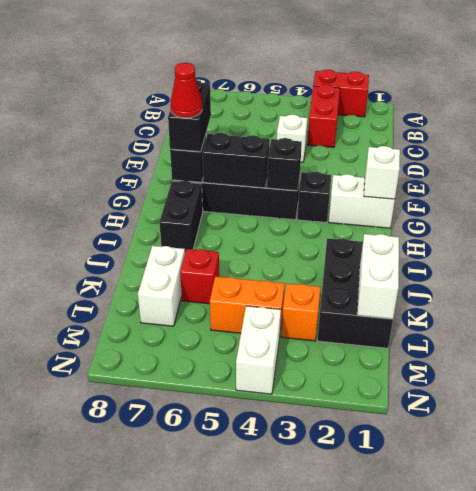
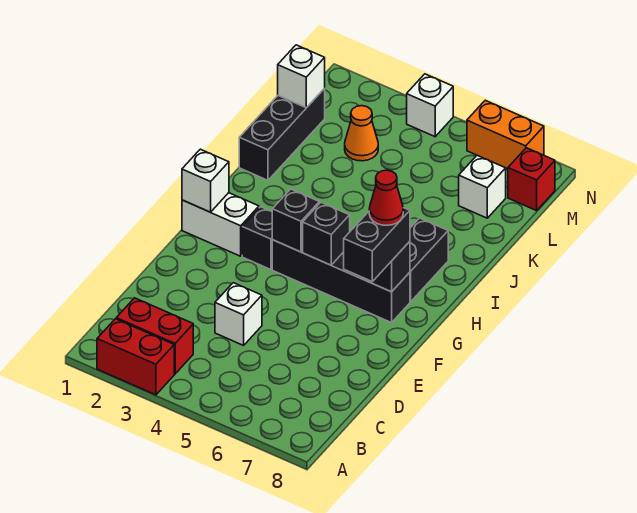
red brick B3:C3 level 1 -> red brick B2:B3 level 1
black brick G5:G6 level 2 -> black brick G5 level 2
black brick J1:L2 level 1 -> black brick J1:L1 level 1
white brick K1:L1 level 2 -> white brick L1 level 2
red brick K6 level 1 -> red brick M8 level 1
white brick K7:L7 level 1 -> white brick L7 level 1
orange brick L3 level 1 -> orange cone L3 level 1
orange brick L4:L5 level 1 -> orange brick N6:N7 level 1
white brick M4:N4 level 1 -> white brick N4 level 1

